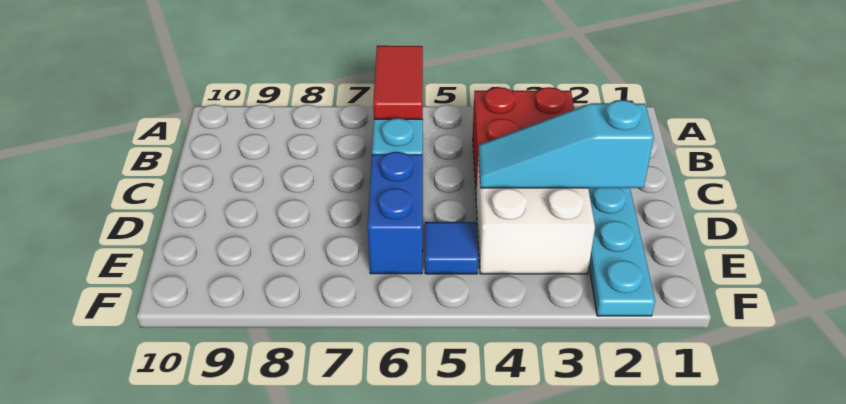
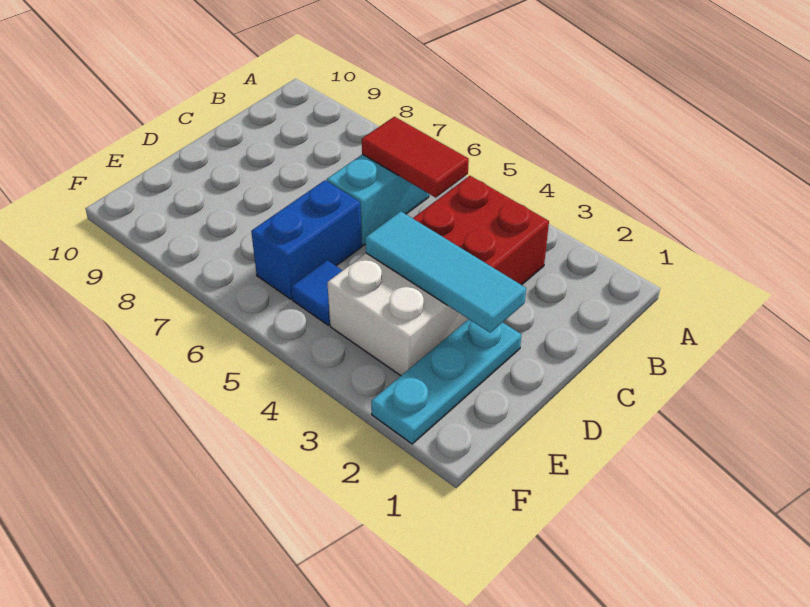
red tile A6:B6 level 2 -> red tile B5:B6 level 2
cyan slope D2:D4 level 2 top 2 -> cyan tile D2:D4 level 2

